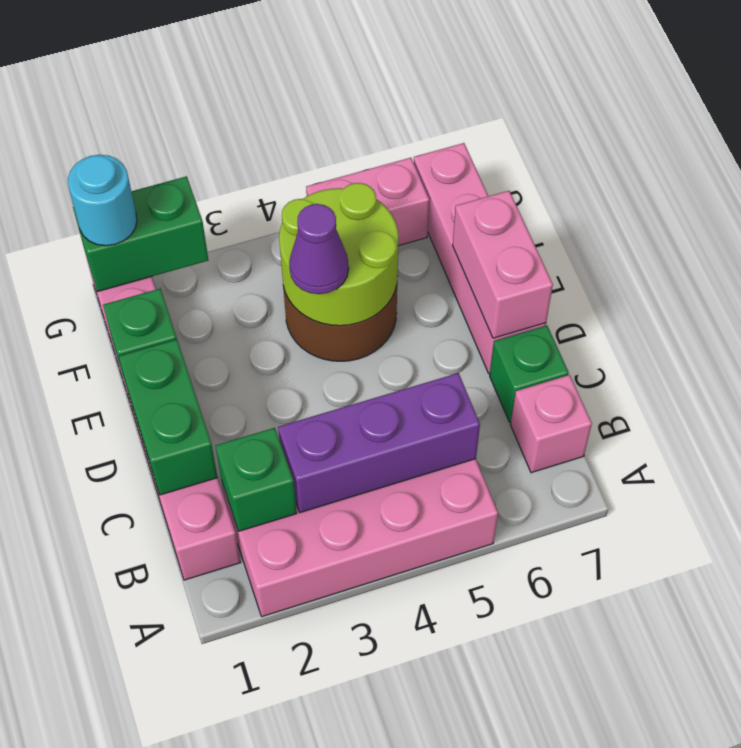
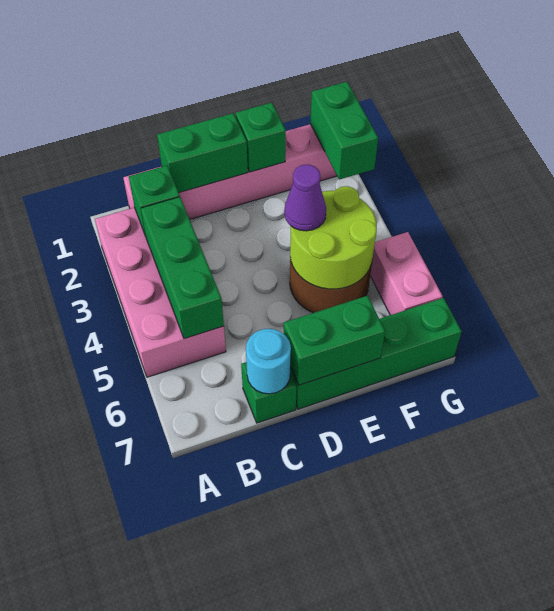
purple brick B3:B5 level 2 -> green brick B3:B5 level 2
pink brick B7 level 1 -> none
pink brick D7:G7 level 1 -> green brick D7:G7 level 1
pink brick D7:E7 level 2 -> green brick D7:E7 level 2
cyan round brick G1 level 3 -> cyan round brick C7 level 2

